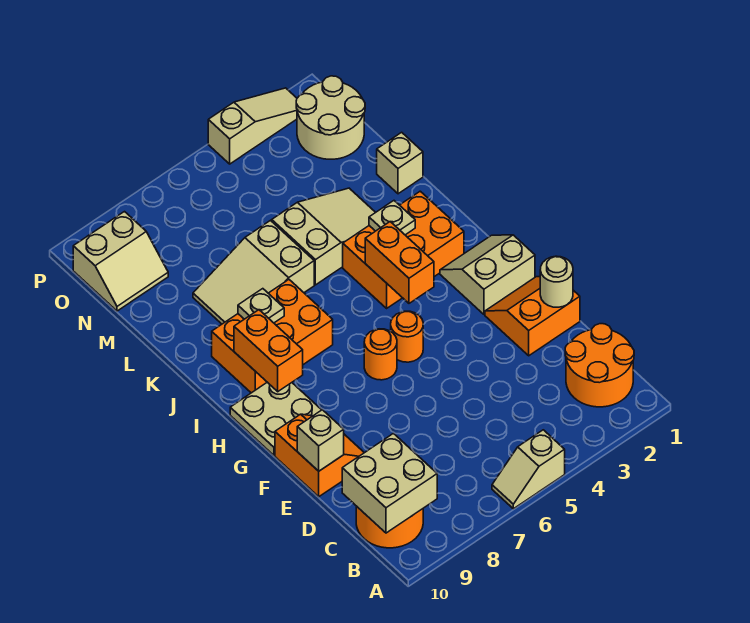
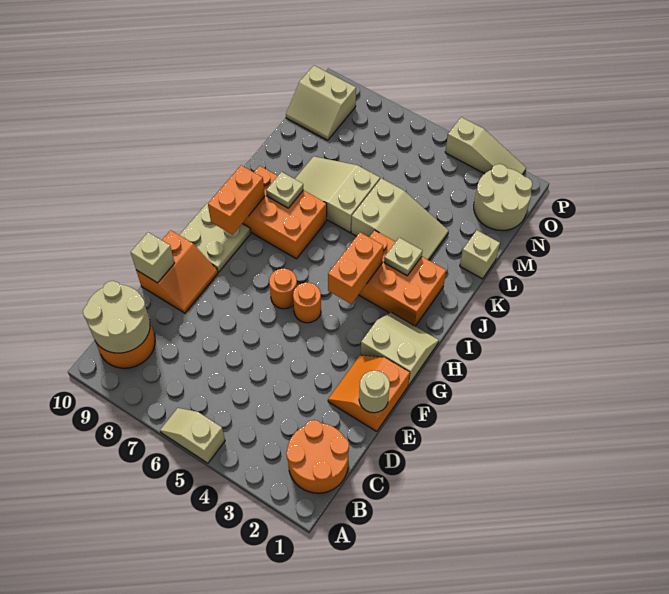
tan brick B9:C10 level 2 -> tan round brick B9:C10 level 2
orange slope E1:F2 level 1 top E -> orange slope E1:F2 level 1 top 1

